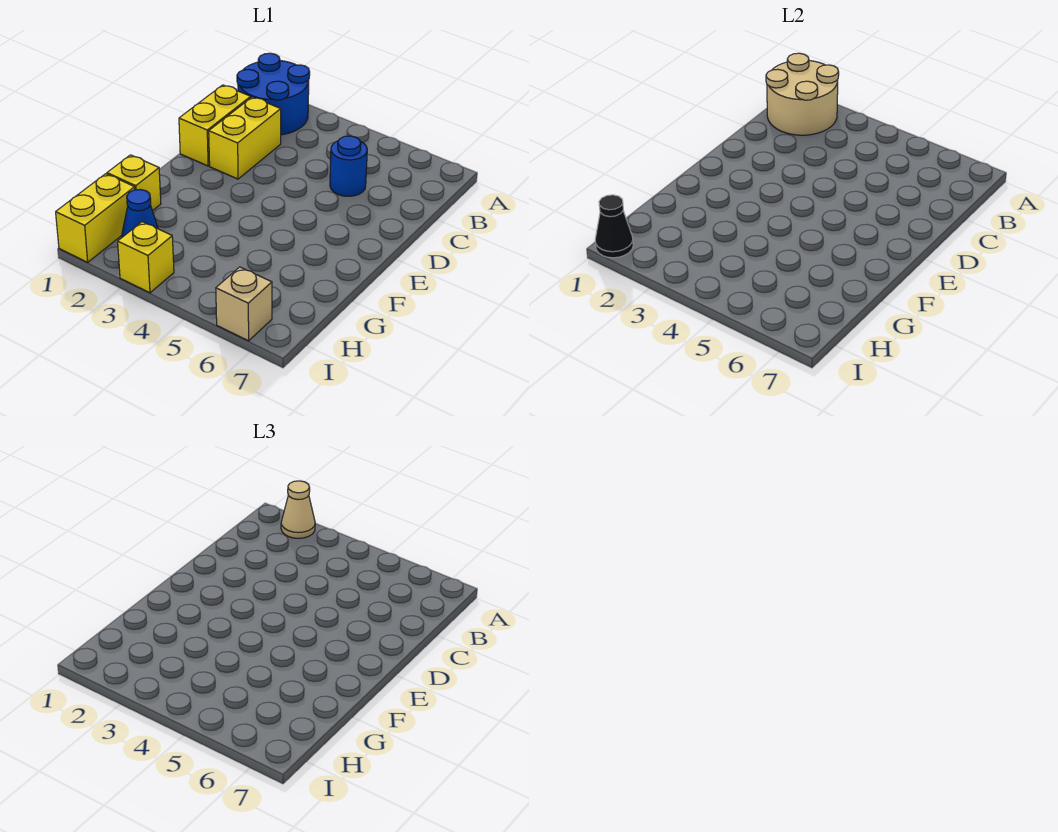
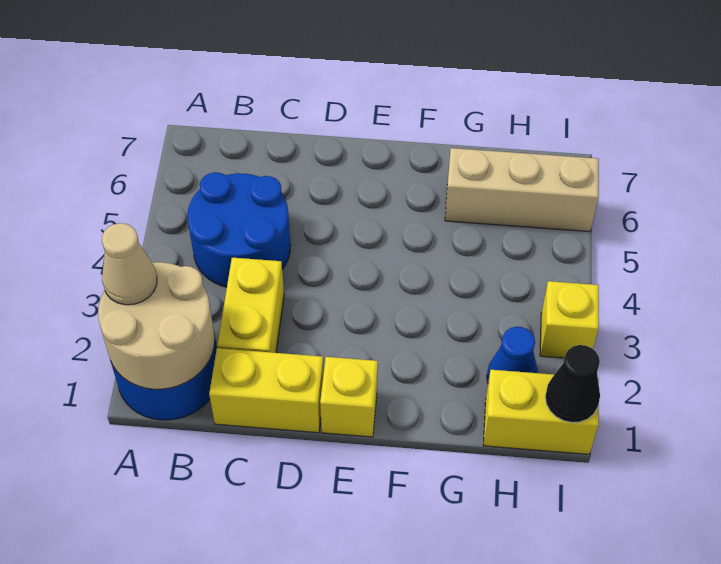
yellow brick C2:D2 level 1 -> yellow brick C2:C3 level 1
blue round brick C5 level 1 -> blue round brick B4:C5 level 1
yellow brick G1 level 1 -> yellow brick E1 level 1
tan brick I6 level 1 -> tan brick G6:I6 level 1

